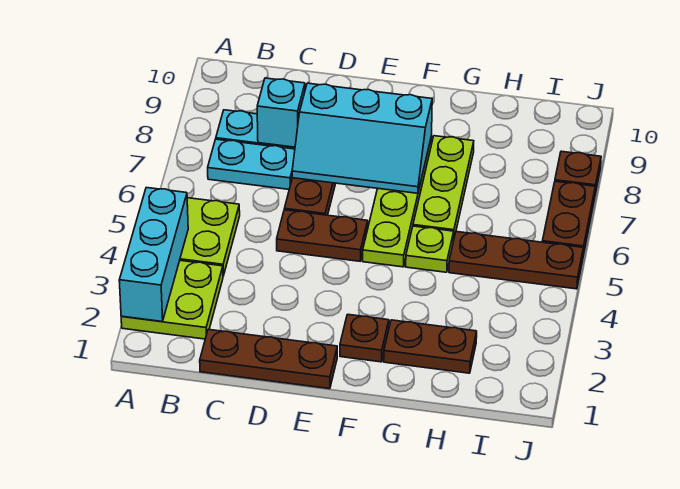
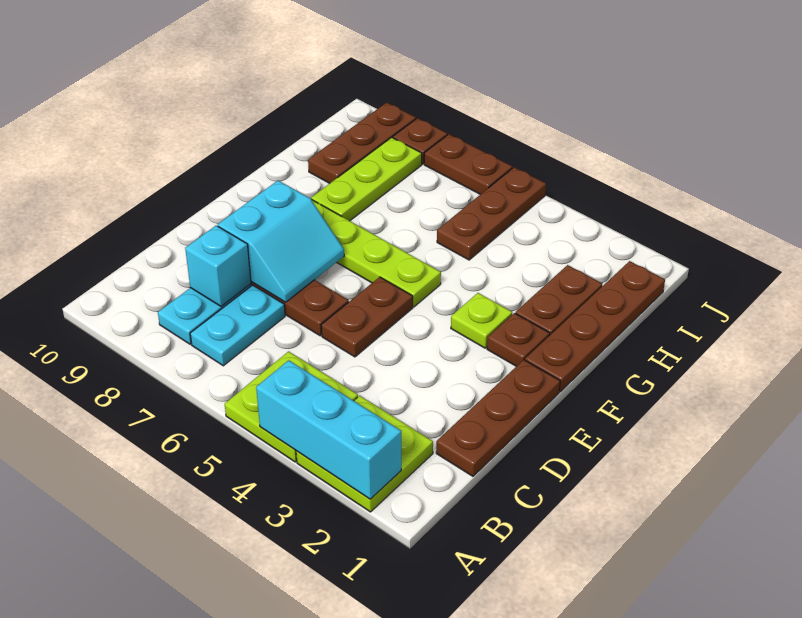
cyan slope D7:F8 level 2 top 8 -> cyan slope D7:E8 level 2 top 8
none -> brown plate F1:I1 level 1
lime plate G5 level 1 -> lime plate F3 level 1
lime plate G6:G8 level 1 -> lime plate G8:I8 level 1
none -> brown plate H9:J9 level 1

